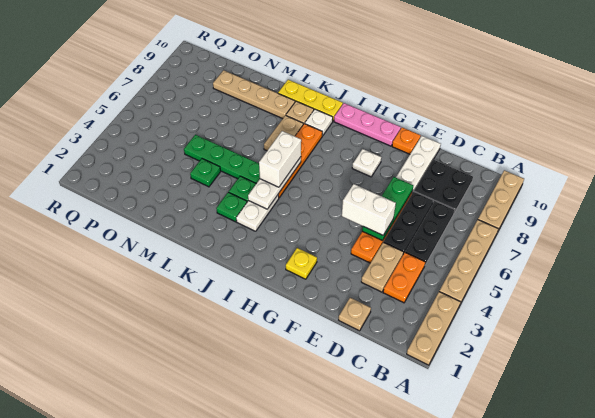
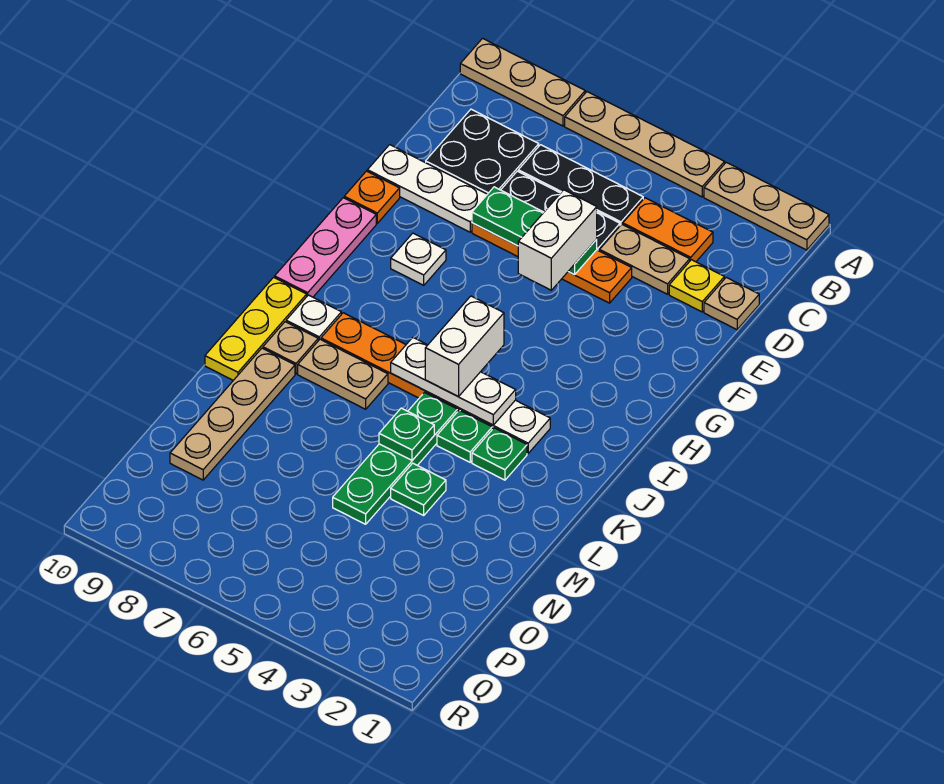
yellow plate G2 level 1 -> yellow plate D2 level 1
white brick J5:J6 level 3 -> white brick I5:J5 level 3
none -> green plate L5 level 2

